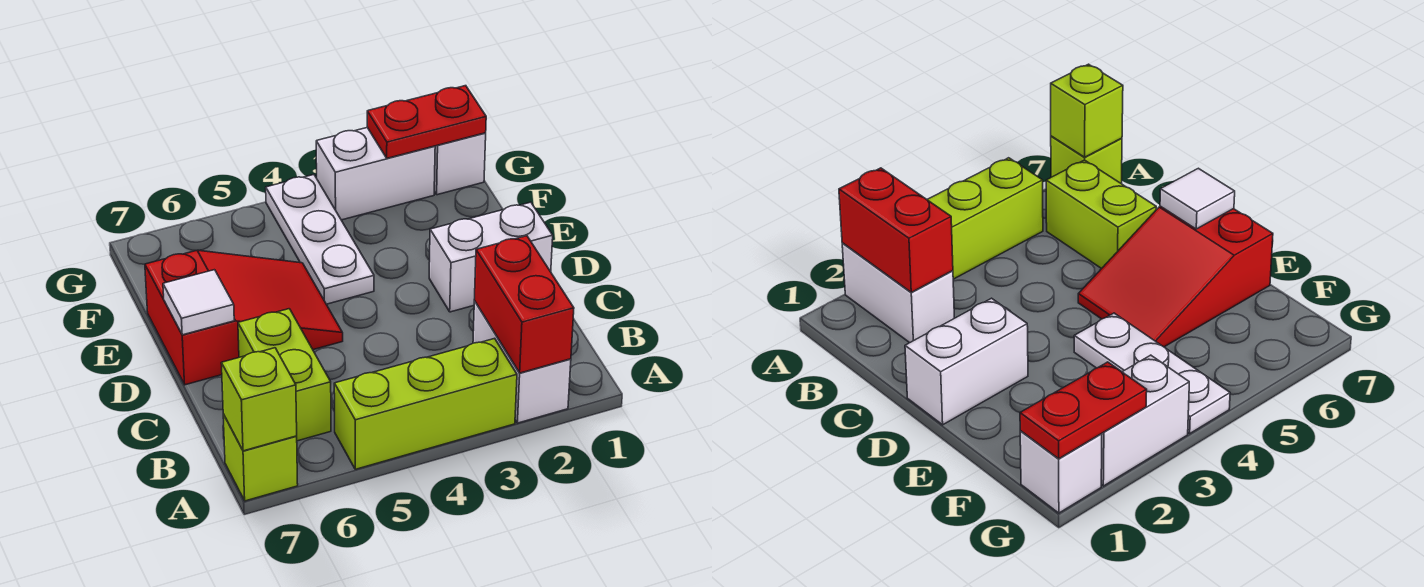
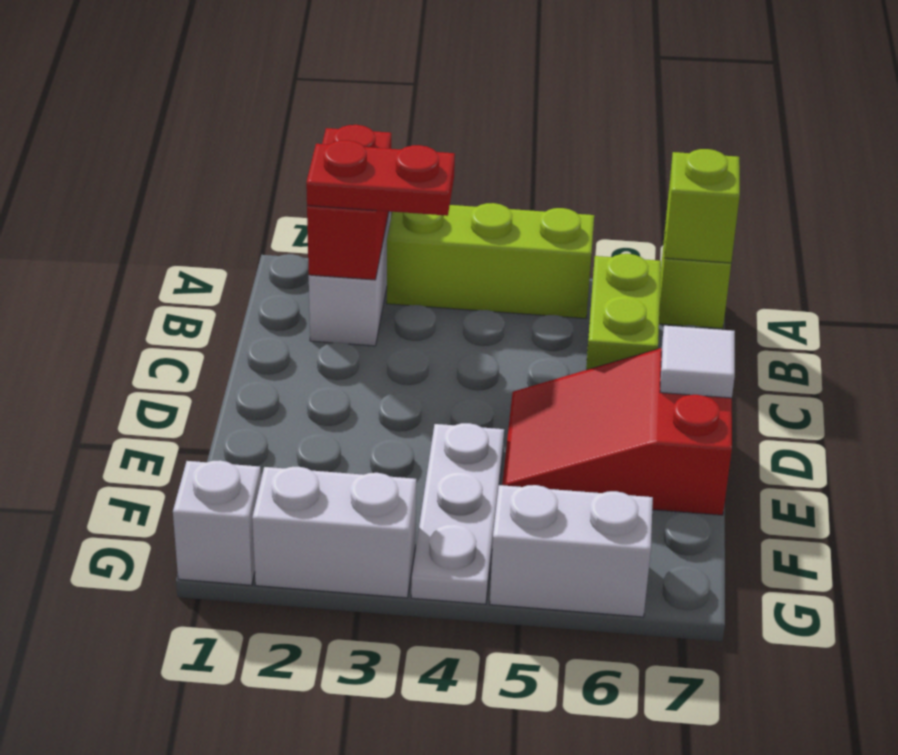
white brick D1:D2 level 1 -> white brick G5:G6 level 1
red plate G1:G2 level 2 -> red plate B2:B3 level 3

